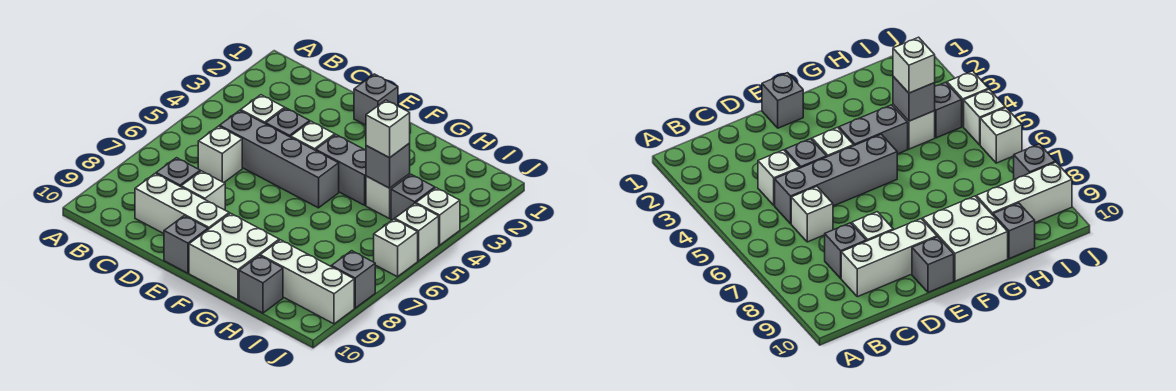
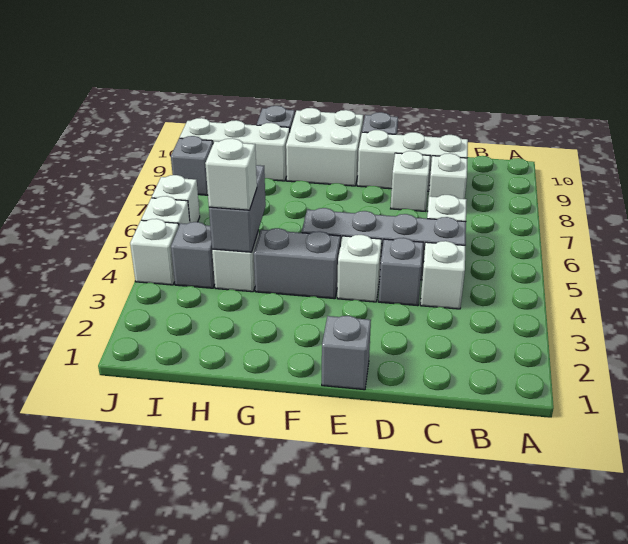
grey brick C8 level 1 -> white brick C8 level 1
grey brick H4 level 2 -> grey brick H4:H5 level 2

